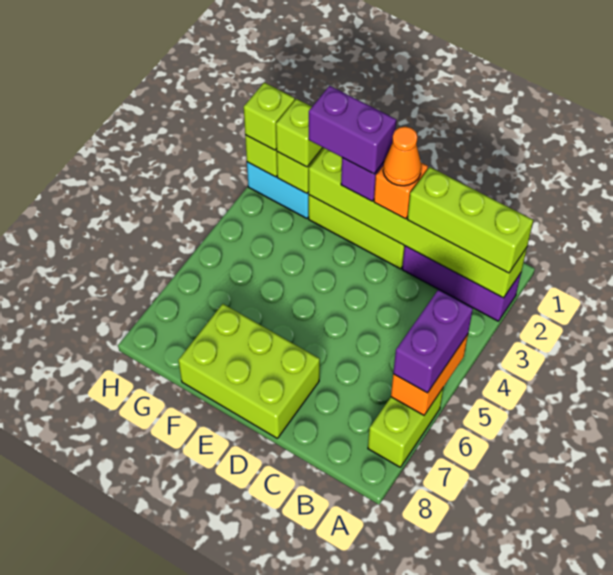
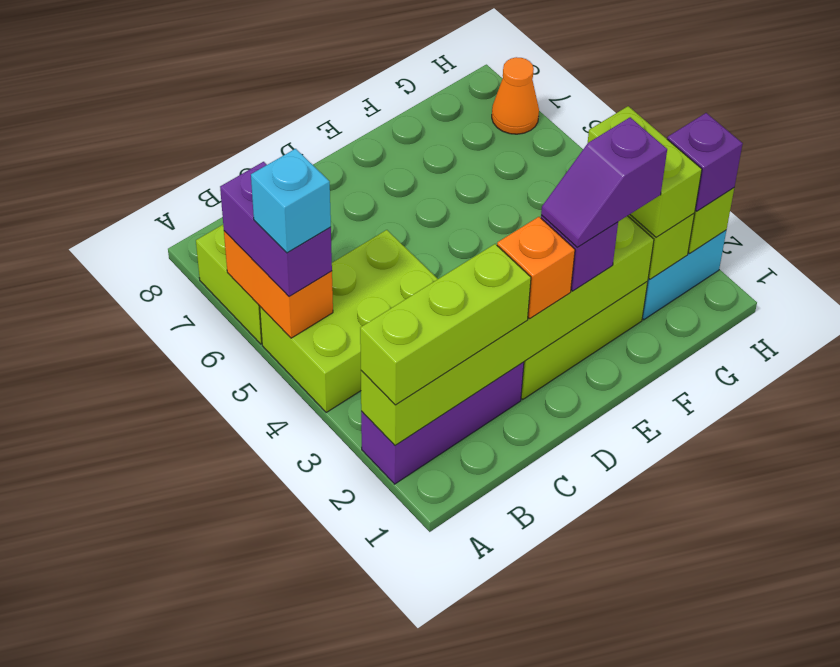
none -> cyan brick A5 level 4
orange cone D2 level 4 -> orange cone H7 level 1
lime brick D7:F8 level 1 -> lime brick A4:C5 level 1
purple brick E2:F2 level 4 -> purple slope E2:F2 level 4 top F
lime brick G2 level 3 -> lime brick G2:G3 level 3
lime brick H2 level 3 -> purple brick H2 level 3

